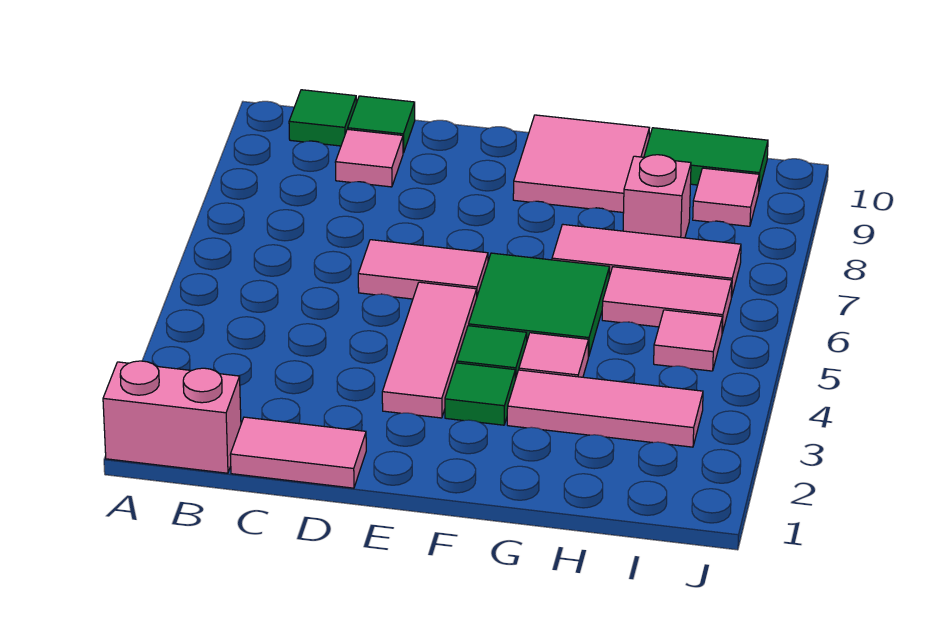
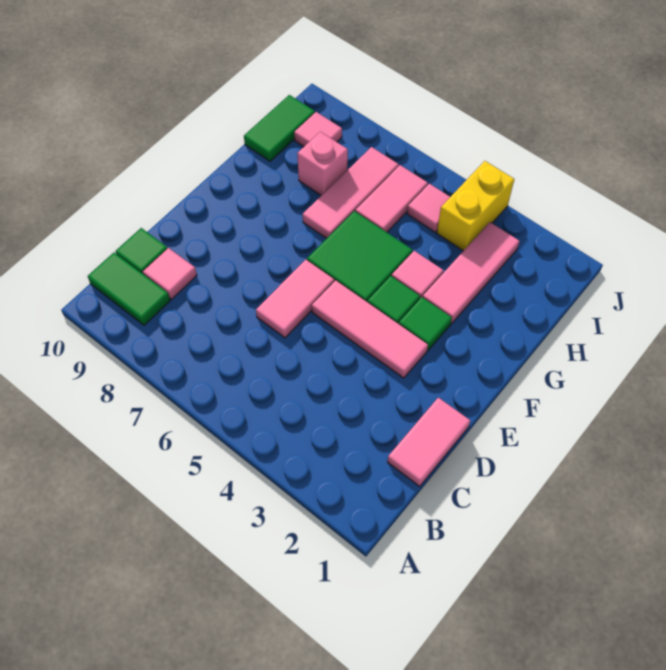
pink brick A1:B1 level 1 -> none
green tile B10 level 1 -> green tile B9:B10 level 1
pink tile F9:G10 level 1 -> none
none -> yellow brick I4:J4 level 1

